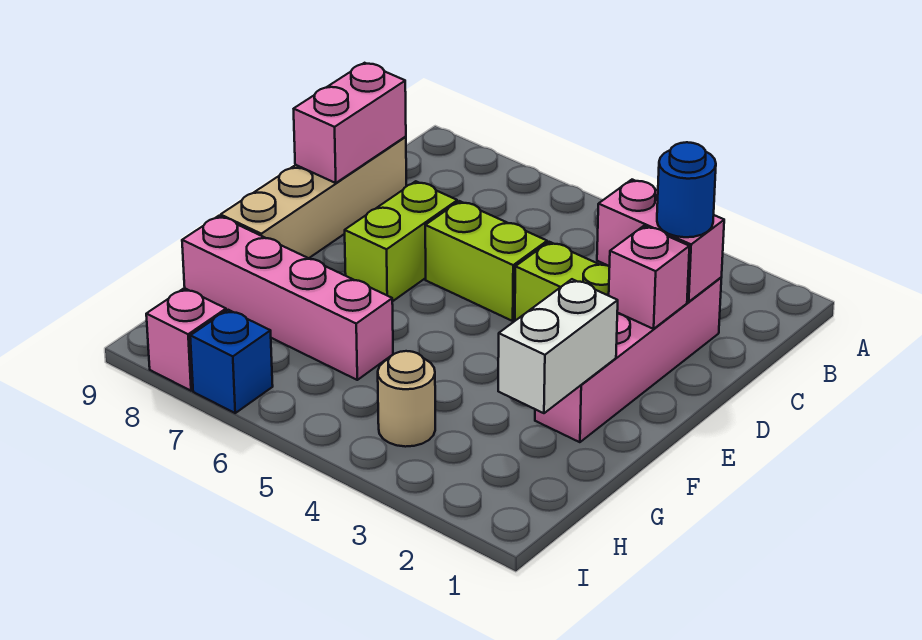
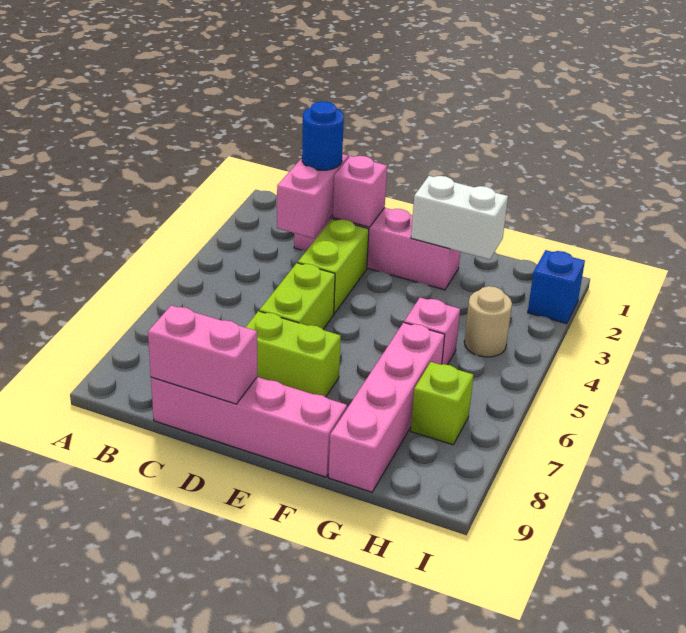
tan brick C9:F9 level 1 -> pink brick C9:F9 level 1
none -> lime brick H7 level 1
blue brick I7 level 1 -> blue brick I2 level 1
pink brick I8 level 1 -> pink brick G5 level 1

